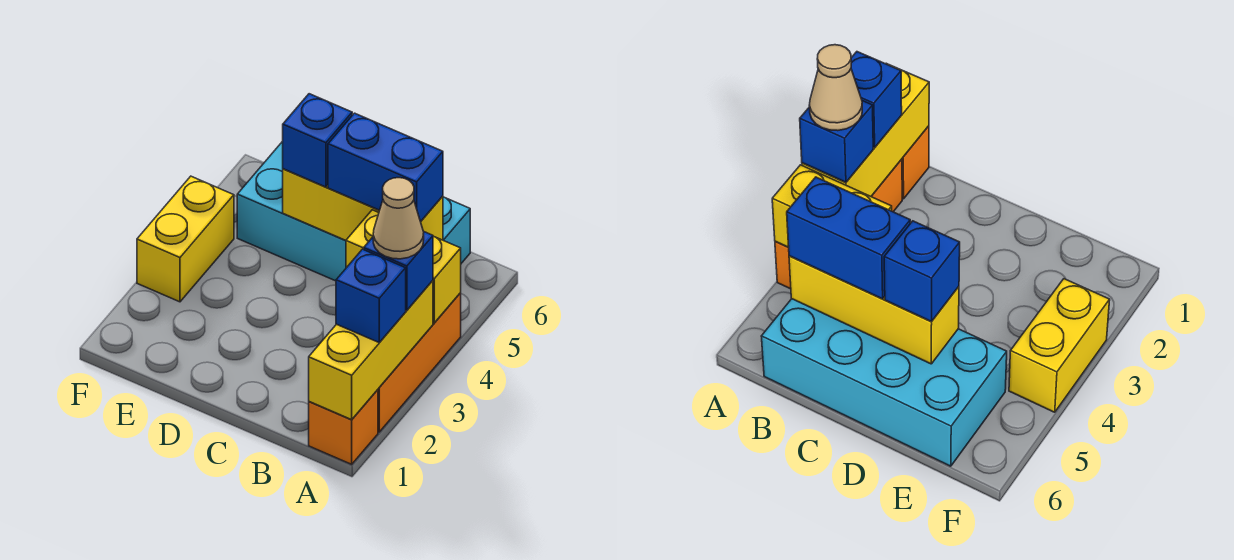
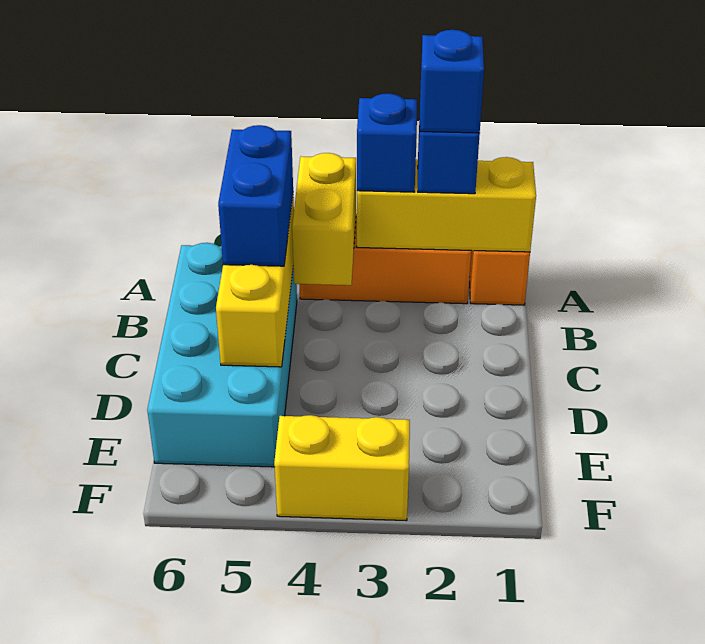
tan cone A3 level 4 -> none
blue brick D5 level 3 -> blue brick A2 level 4

